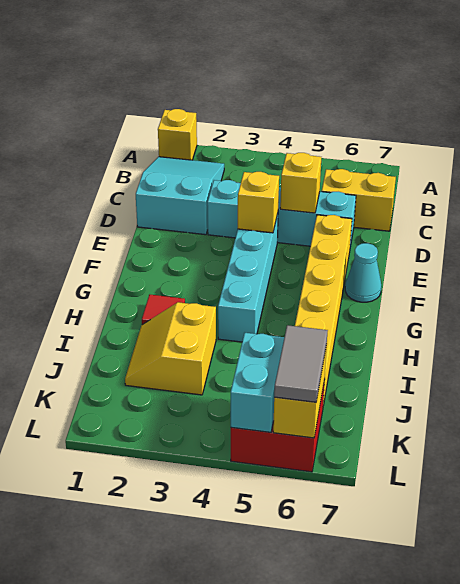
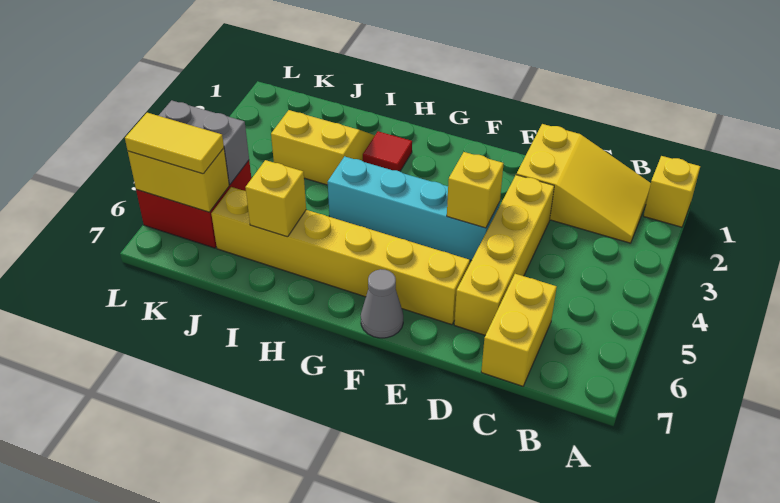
cyan slope B1:D2 level 1 top D -> yellow slope B1:D2 level 1 top D
cyan brick D3:D6 level 1 -> yellow brick D3:D6 level 1
yellow brick D5 level 2 -> yellow brick I6 level 2
cyan cone F7 level 1 -> grey cone F7 level 1
cyan brick K5:L5 level 2 -> grey brick K5:L5 level 2
grey tile K6:L6 level 3 -> yellow tile K6:L6 level 3

